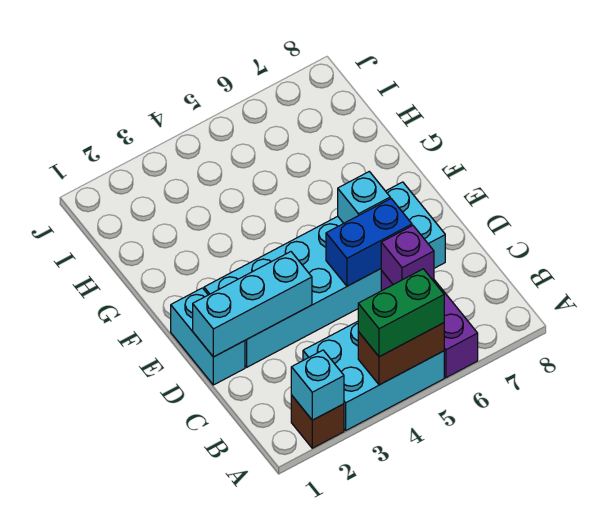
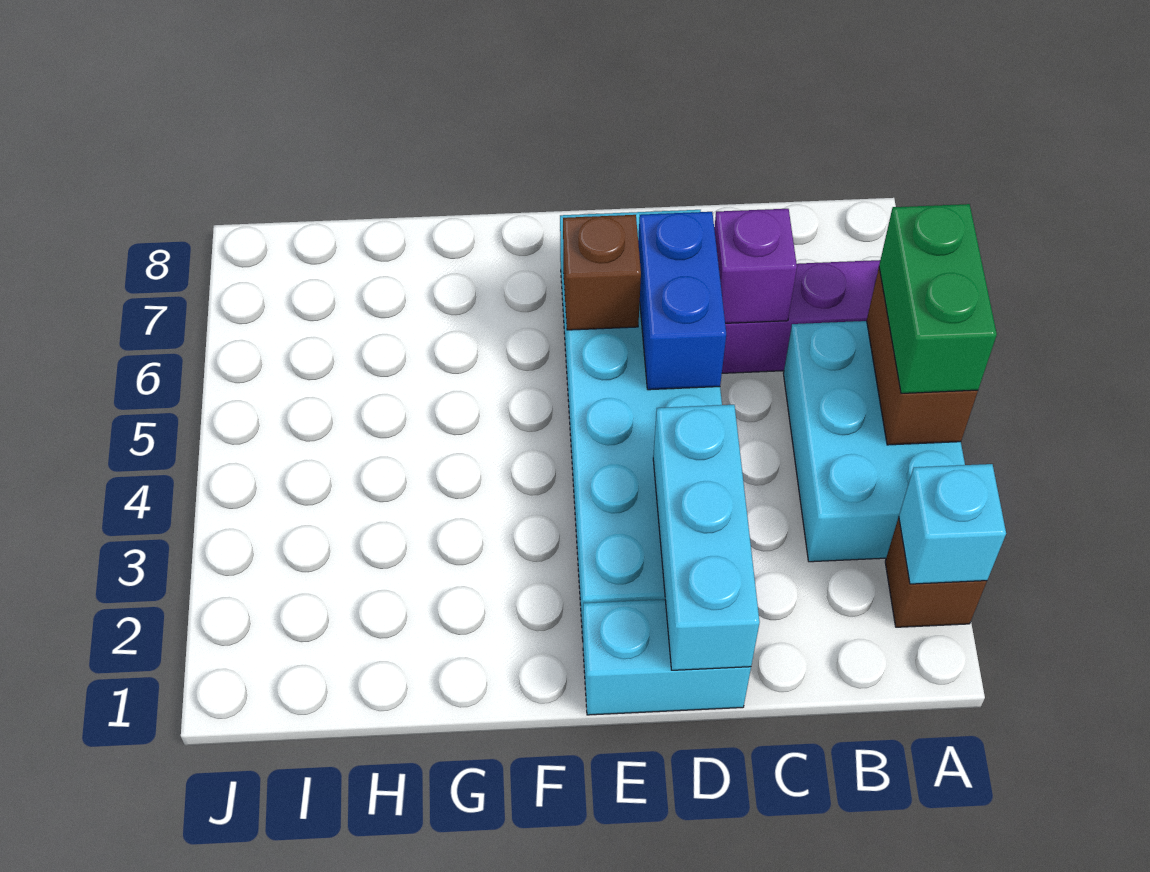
cyan brick E6 level 2 -> brown brick E6 level 2

